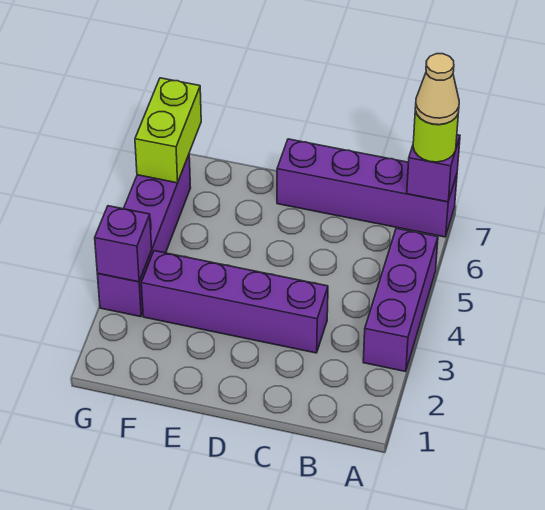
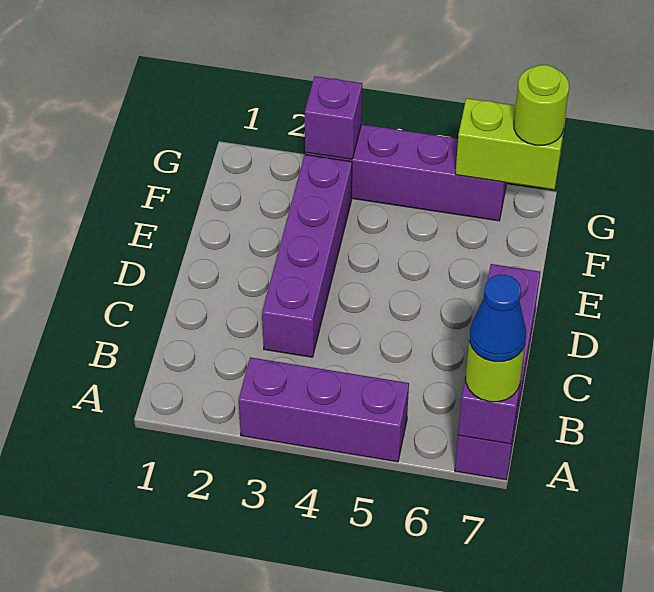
tan cone A7 level 4 -> blue cone A7 level 4
none -> lime round brick G7 level 3

